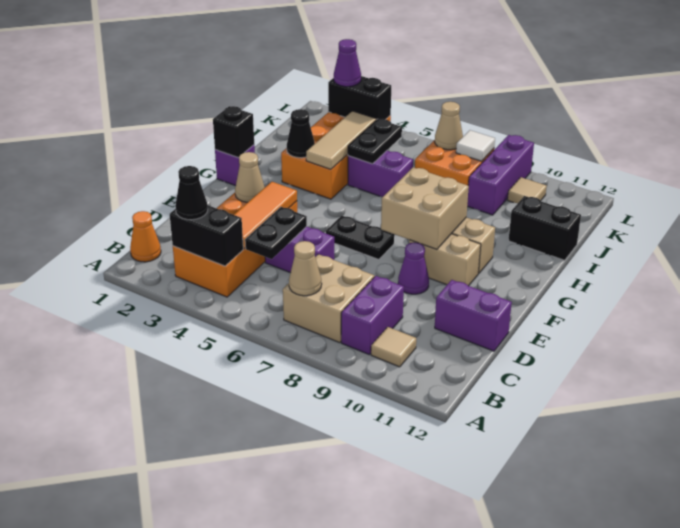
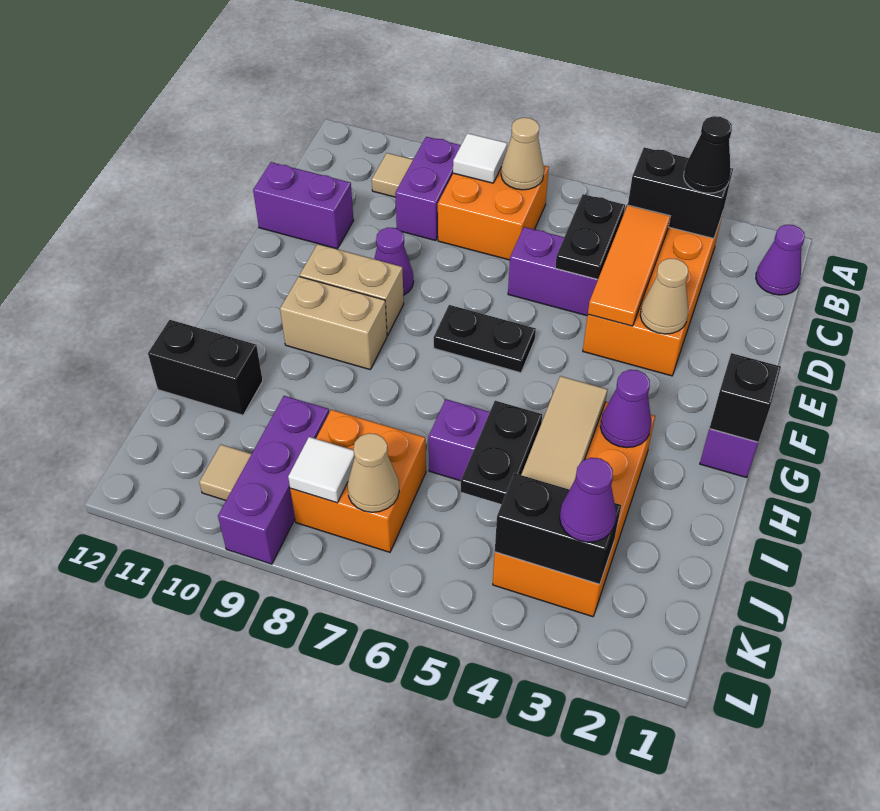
orange cone B1 level 1 -> purple cone B1 level 1
tan brick B7:C8 level 1 -> orange brick B7:C8 level 1
none -> white tile B8 level 2
tan brick F8:G9 level 2 -> none
black cone H3 level 2 -> purple cone H3 level 2

